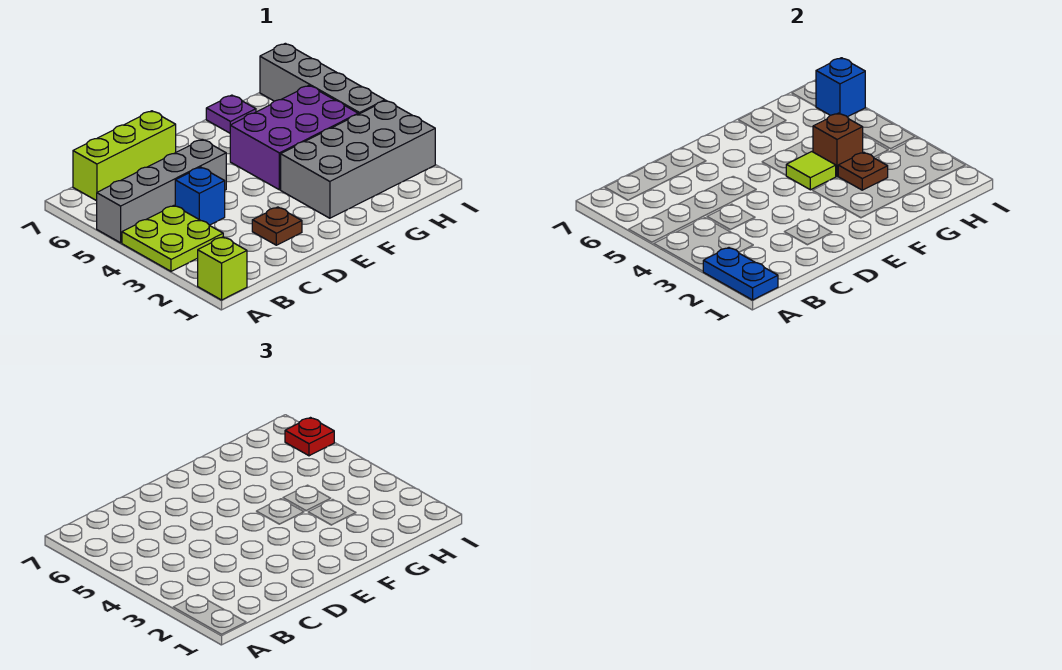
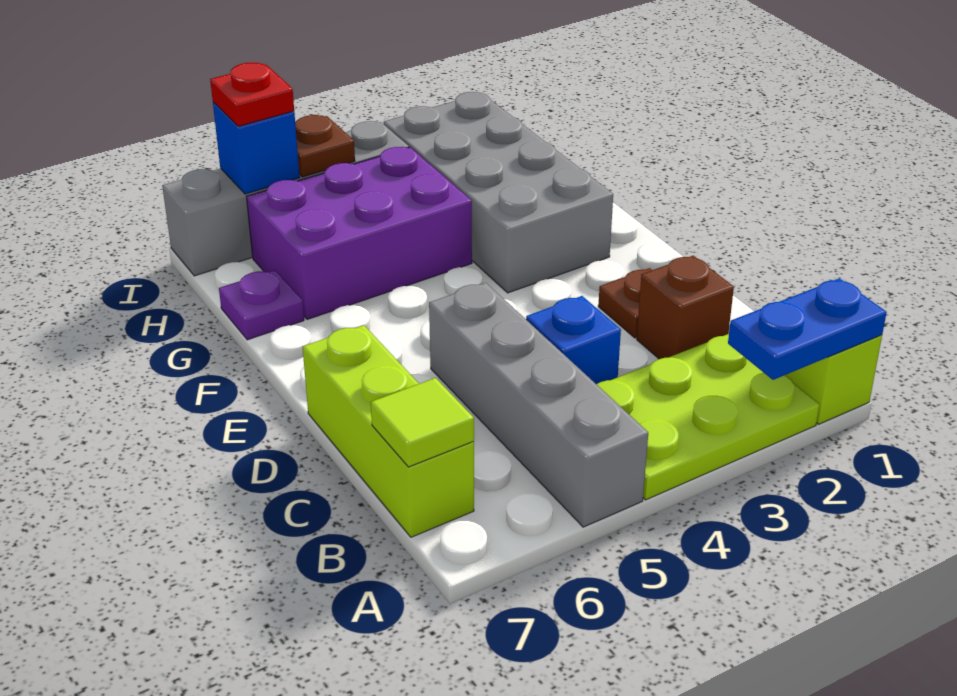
lime plate A3:B4 level 1 -> lime plate A2:B4 level 1
purple brick F4:H5 level 1 -> purple brick G4:H6 level 1
lime tile F4 level 2 -> lime tile B7 level 2
brown plate G3 level 2 -> brown plate I5 level 2
brown brick G4 level 2 -> brown brick C2 level 1

